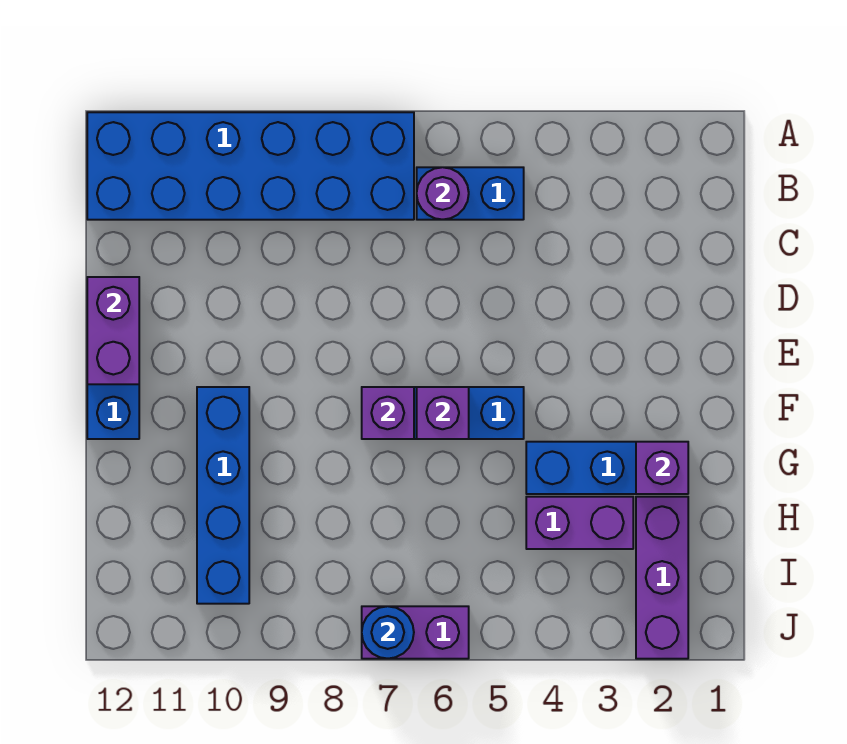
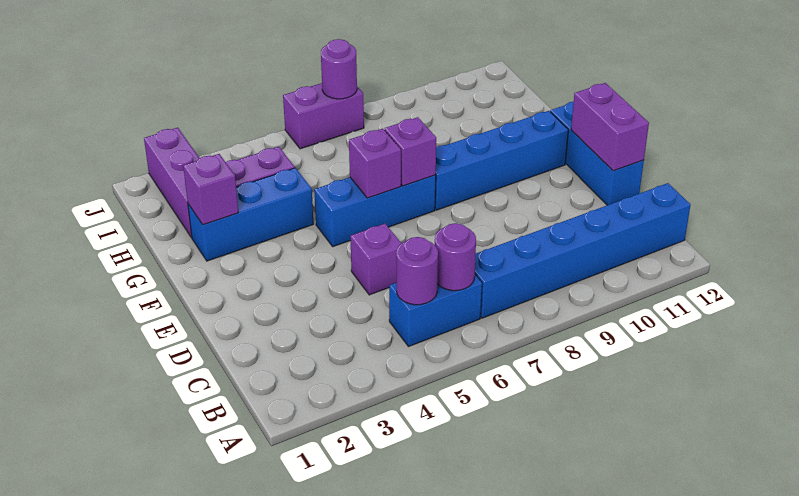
blue brick A7:B12 level 1 -> blue brick B7:B12 level 1
none -> purple round brick B5 level 2
none -> purple brick D5 level 1
blue brick F10:I10 level 1 -> blue brick F8:F11 level 1
blue round brick J7 level 2 -> purple round brick J7 level 2

